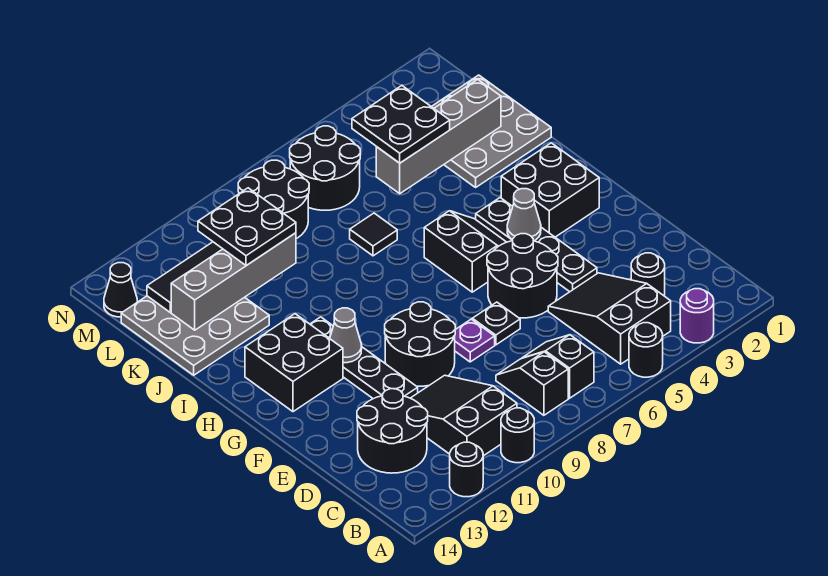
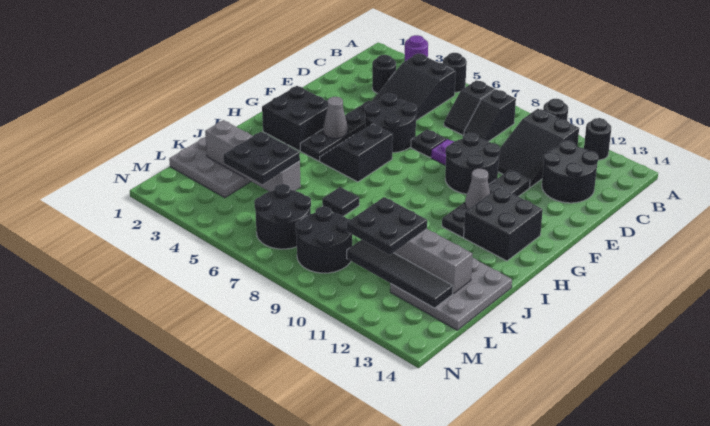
black cone M14 level 1 -> none

